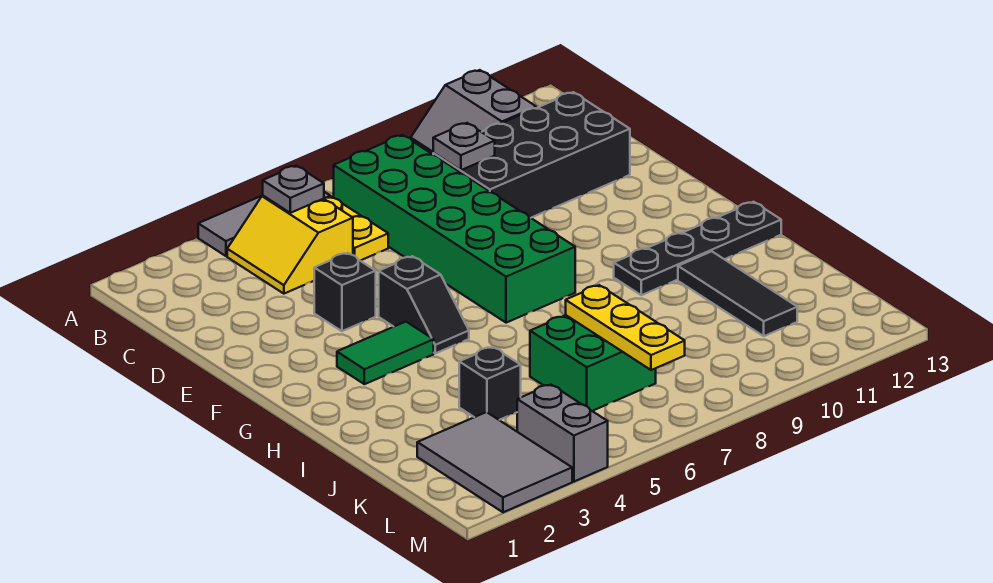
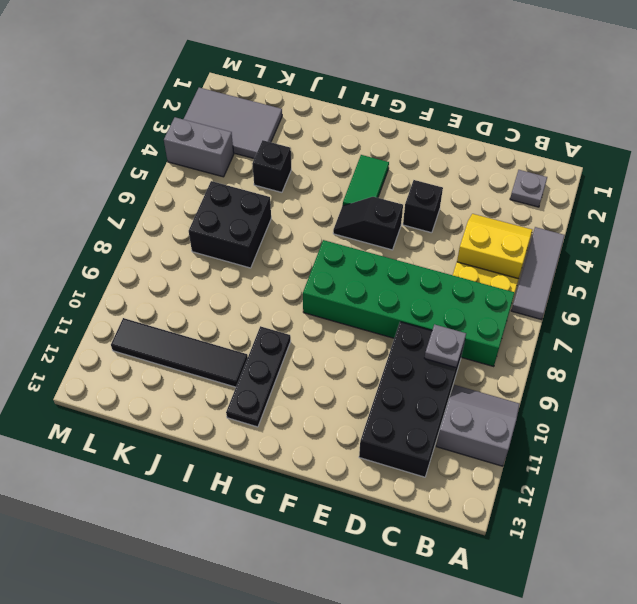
grey plate B5 level 2 -> grey plate B2 level 1
black plate H10:H13 level 1 -> black plate H10:H12 level 1
black tile I11:K11 level 1 -> black tile I11:L11 level 1
green brick J6:K7 level 1 -> black brick J6:K7 level 1
yellow plate J7:L7 level 2 -> none

